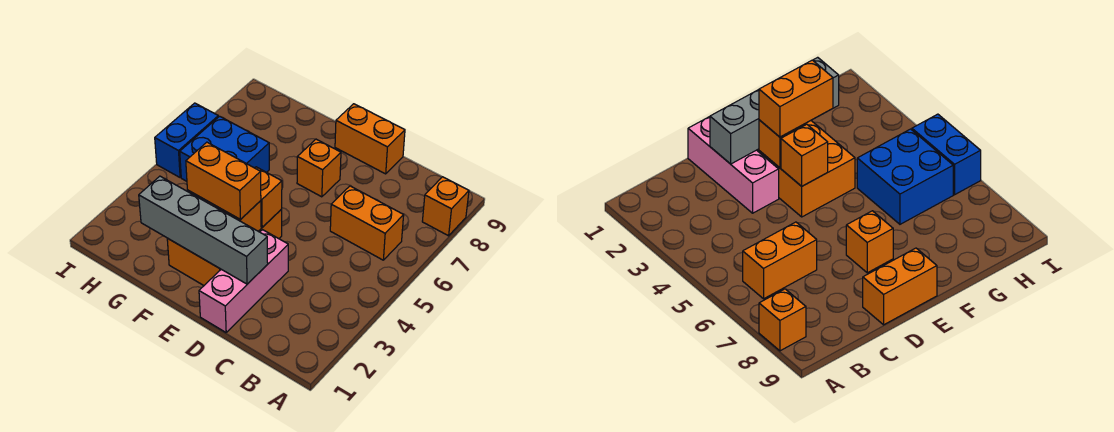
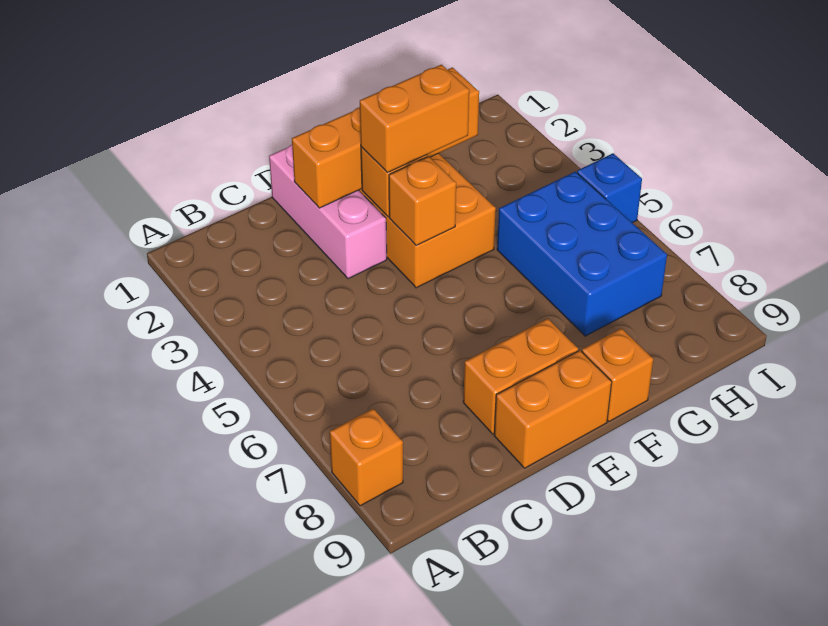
orange brick B6:C6 level 1 -> orange brick D8:E8 level 1
grey brick D2:G2 level 2 -> orange brick D2:G2 level 2
orange brick E7 level 1 -> orange brick F9 level 1
blue brick G5:H6 level 1 -> blue brick G5:H7 level 1
blue brick I5:I6 level 1 -> blue brick I5 level 1

